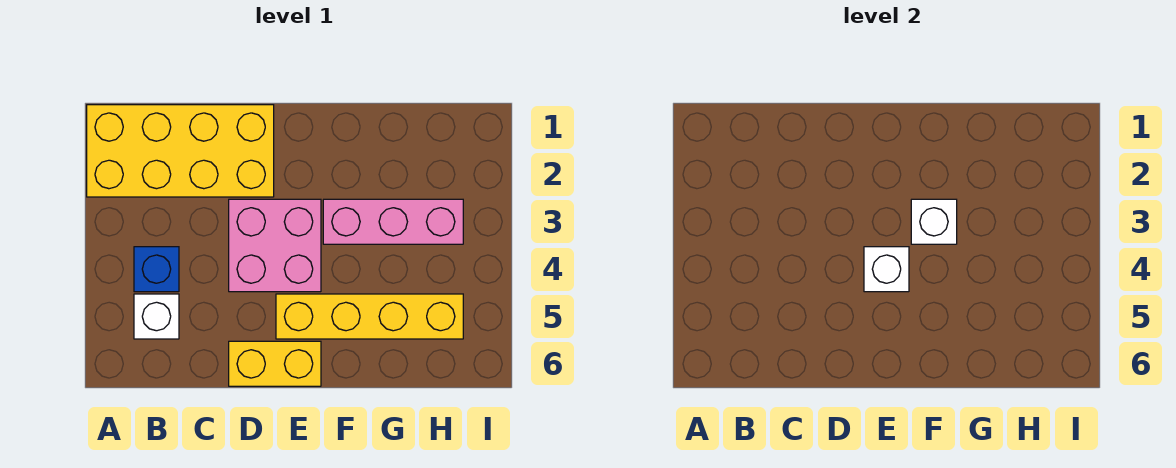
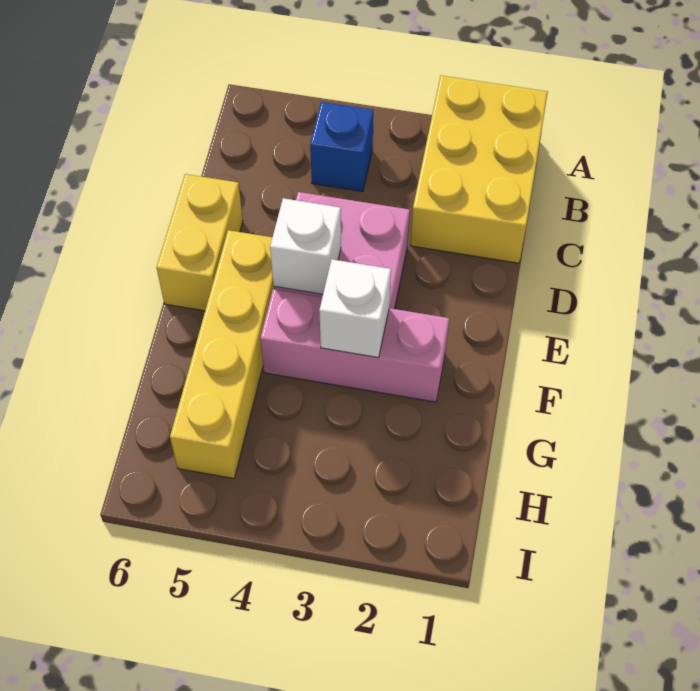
yellow brick A1:D2 level 1 -> yellow brick A1:C2 level 1
white brick B5 level 1 -> none
pink brick F3:H3 level 1 -> pink brick F2:F4 level 1

